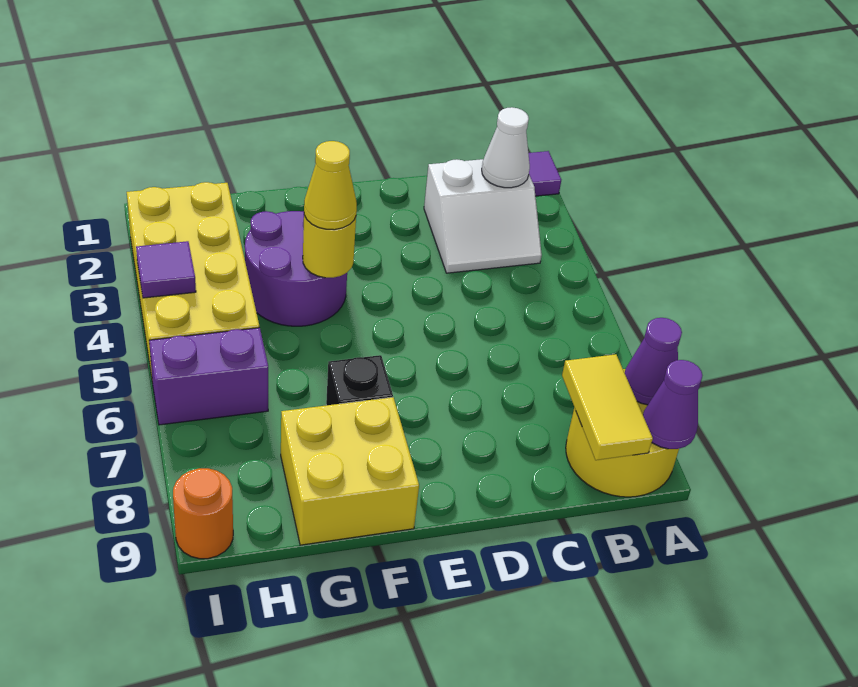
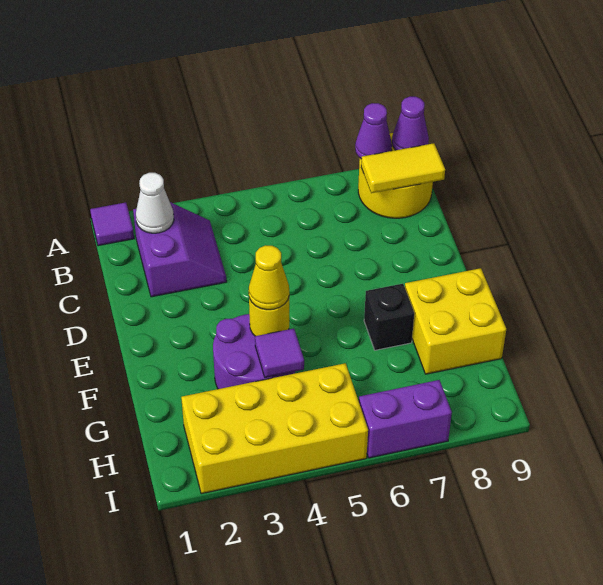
white slope B2:C3 level 1 top 2 -> purple slope B2:C3 level 1 top 2
purple brick H6:I6 level 1 -> purple brick I6:I7 level 1
purple tile I4 level 2 -> purple tile G4 level 2
orange round brick I9 level 1 -> none

